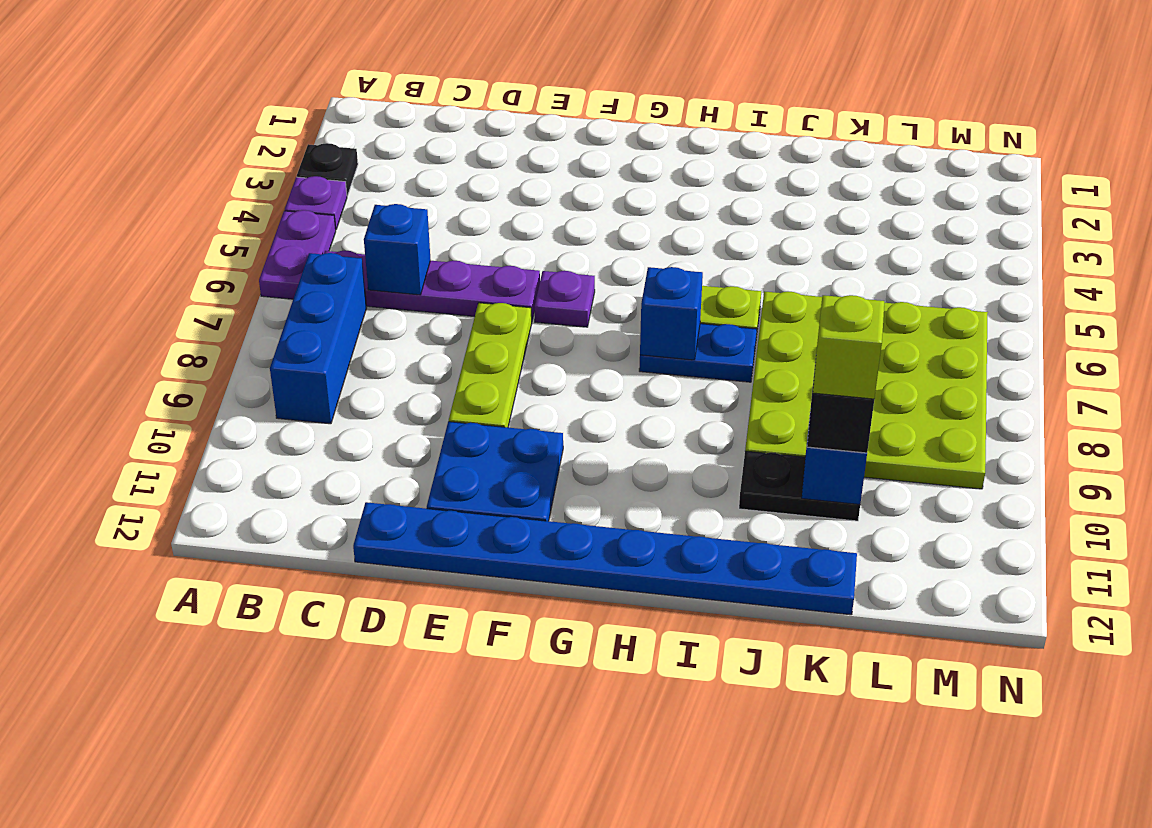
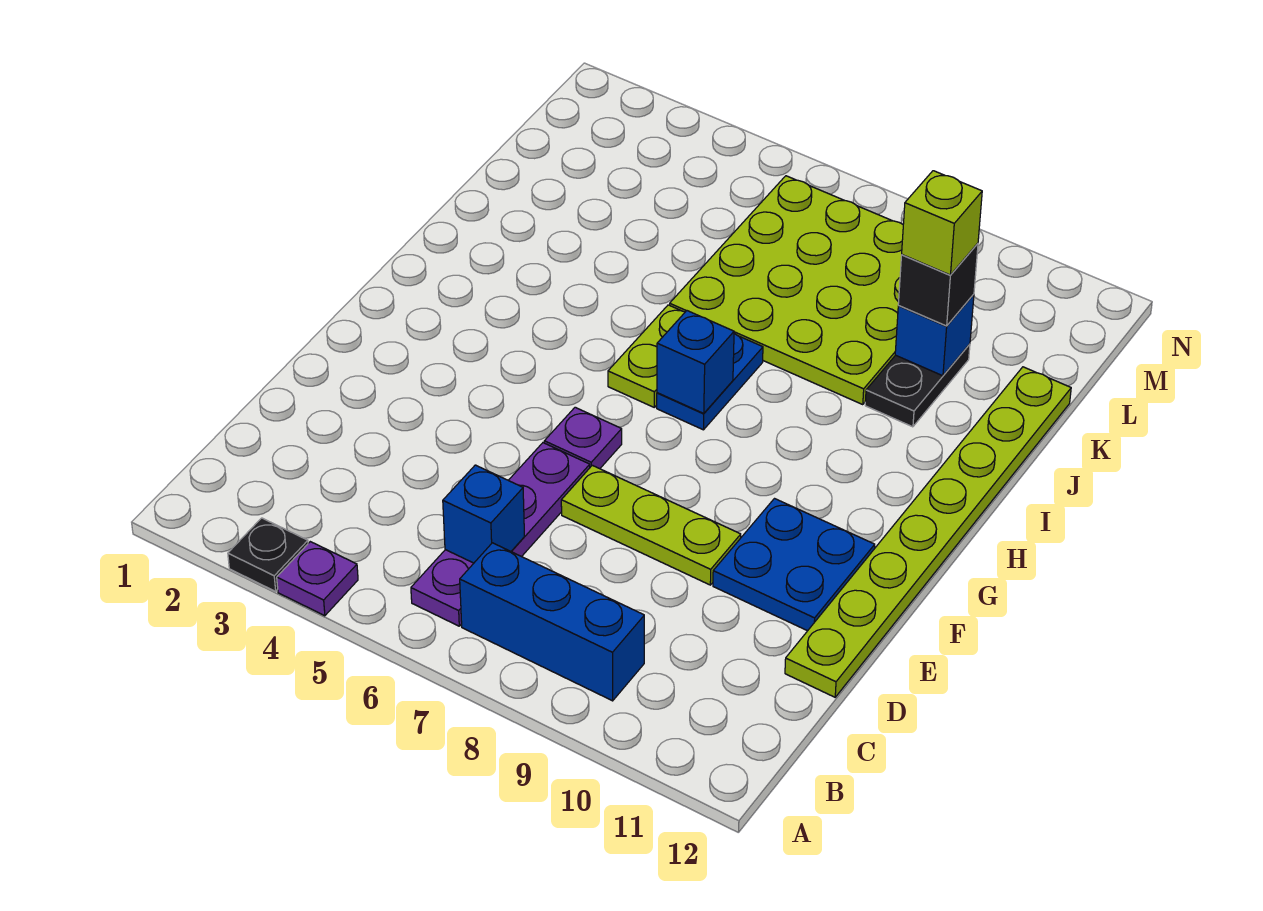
purple plate A5:A6 level 1 -> none
blue plate D12:K12 level 1 -> lime plate D12:K12 level 1

